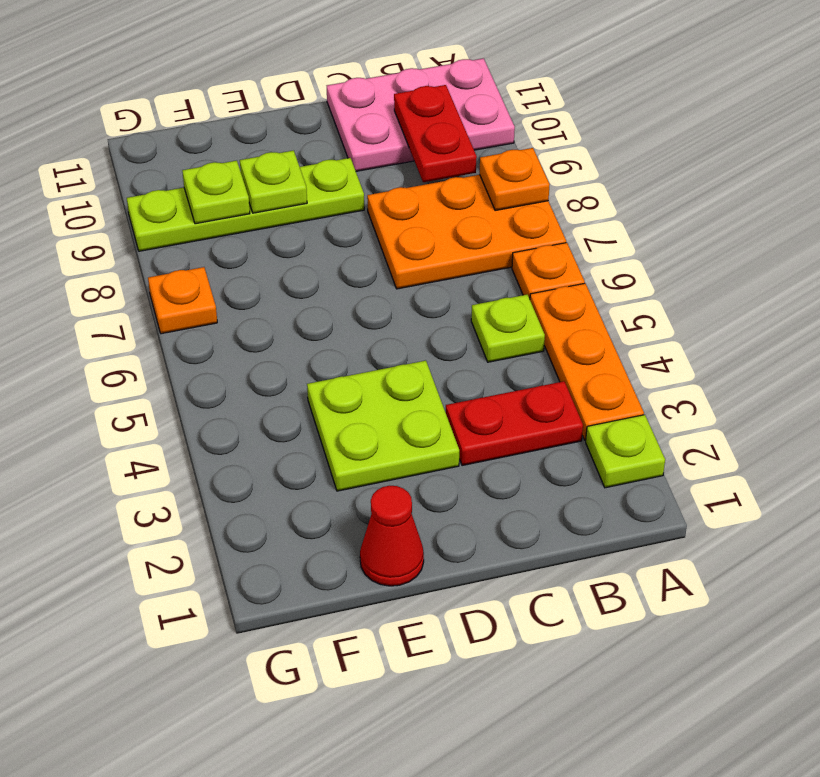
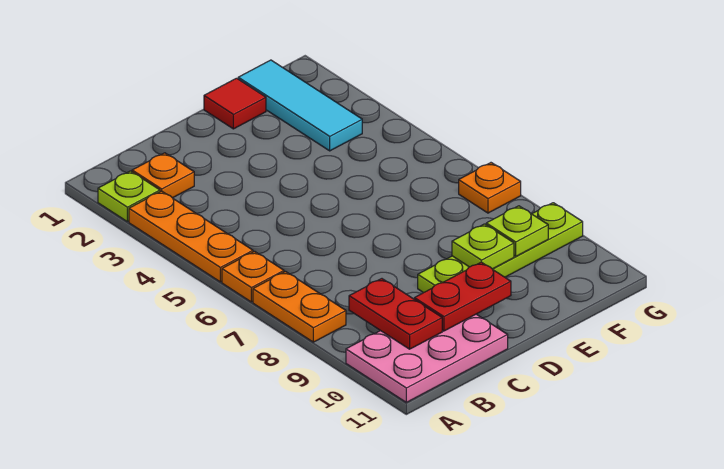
orange plate A7:C8 level 1 -> orange plate A7:A8 level 1
orange plate A8 level 2 -> orange plate B2 level 1
red plate B3:C3 level 1 -> red plate C10:D10 level 2
lime plate B5 level 1 -> none
lime plate D3:E4 level 1 -> none
red cone E1 level 1 -> red tile E1 level 1
none -> cyan tile F1:F3 level 1

